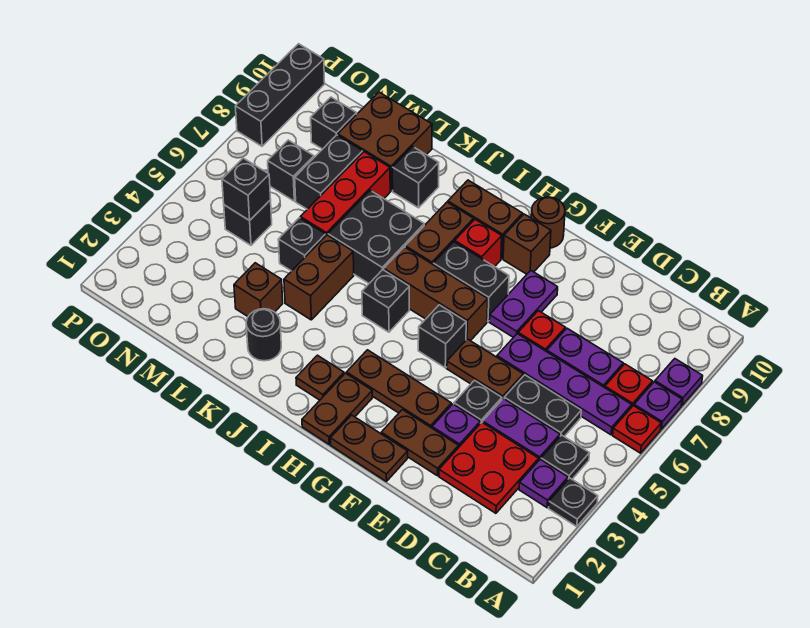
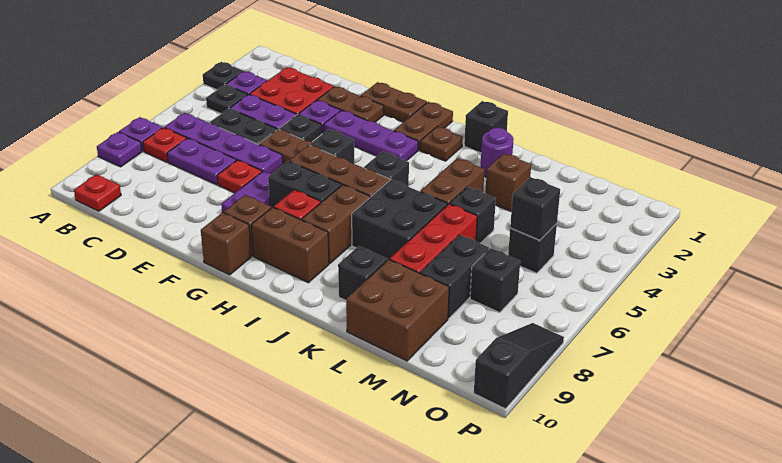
red plate A6 level 1 -> red plate B10 level 1
brown plate F3:H3 level 1 -> purple plate F3:H3 level 1
brown round brick G10 level 1 -> brown brick G10 level 1
black round brick K2 level 1 -> purple round brick K2 level 1
black brick N9 level 1 -> black brick J1 level 1
black brick P8:P10 level 1 -> black slope P8:P10 level 1 top 10

